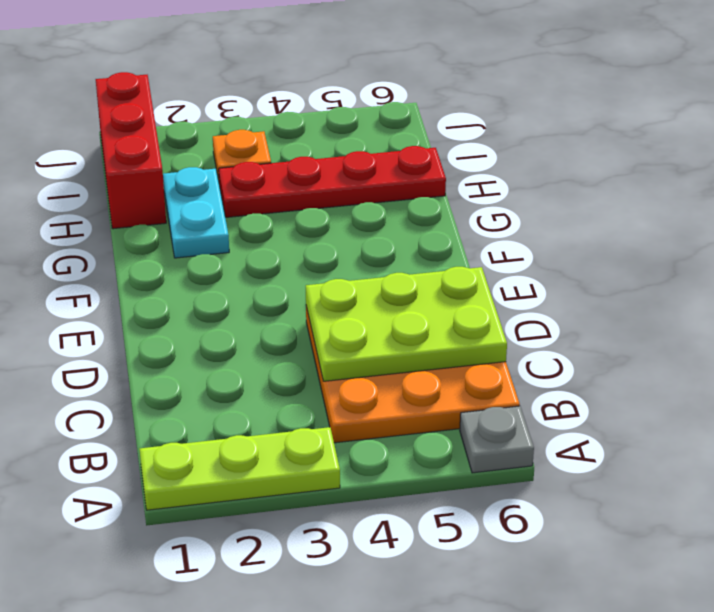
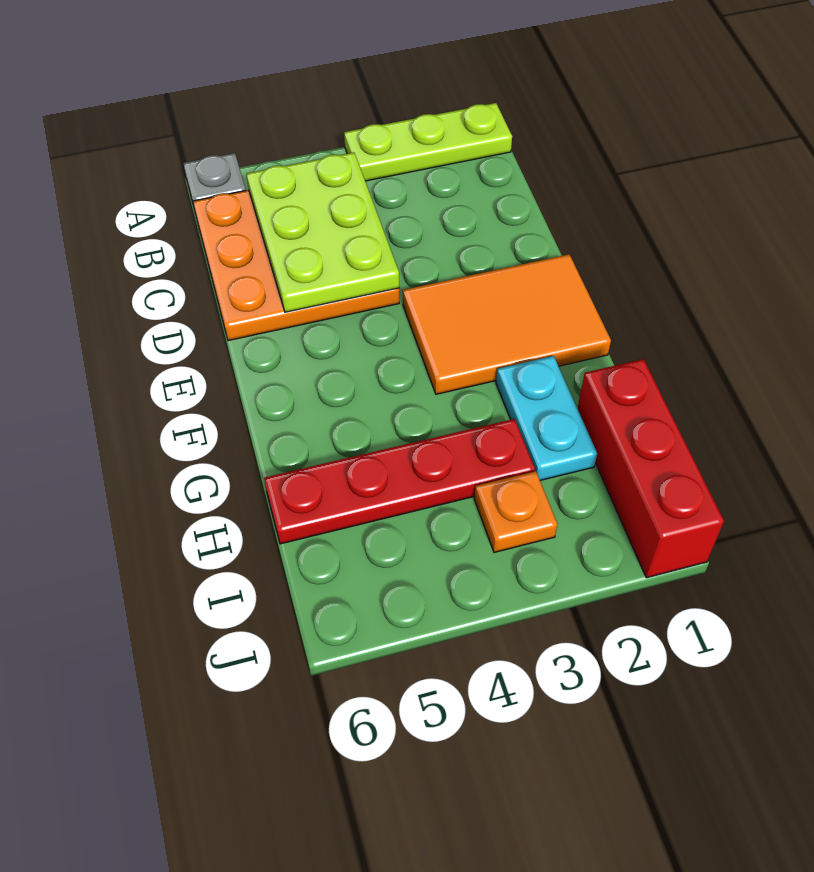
lime plate C4:D6 level 2 -> lime plate B4:D5 level 2
none -> orange tile E1:F3 level 1

